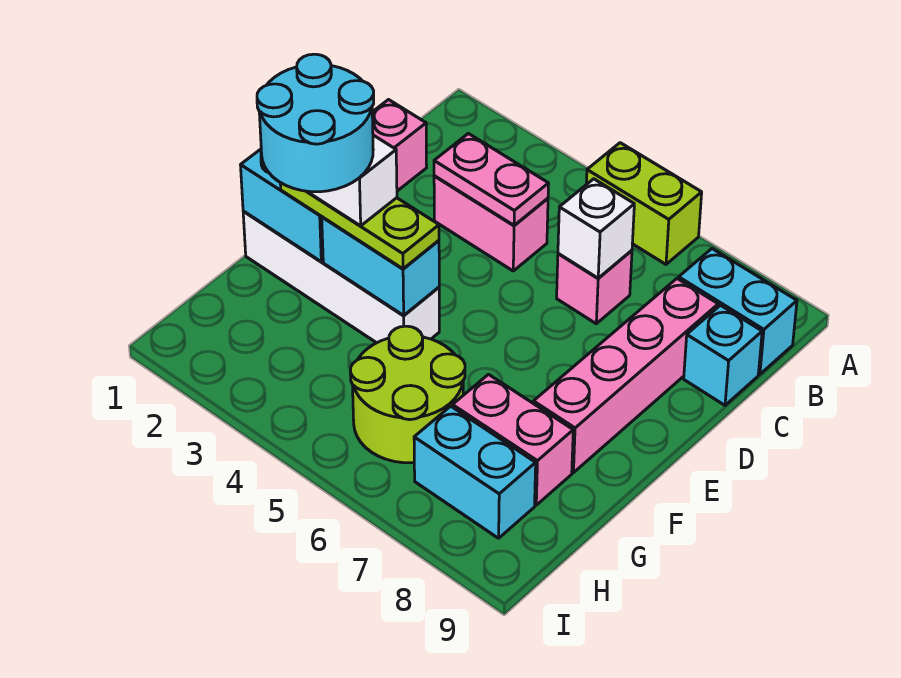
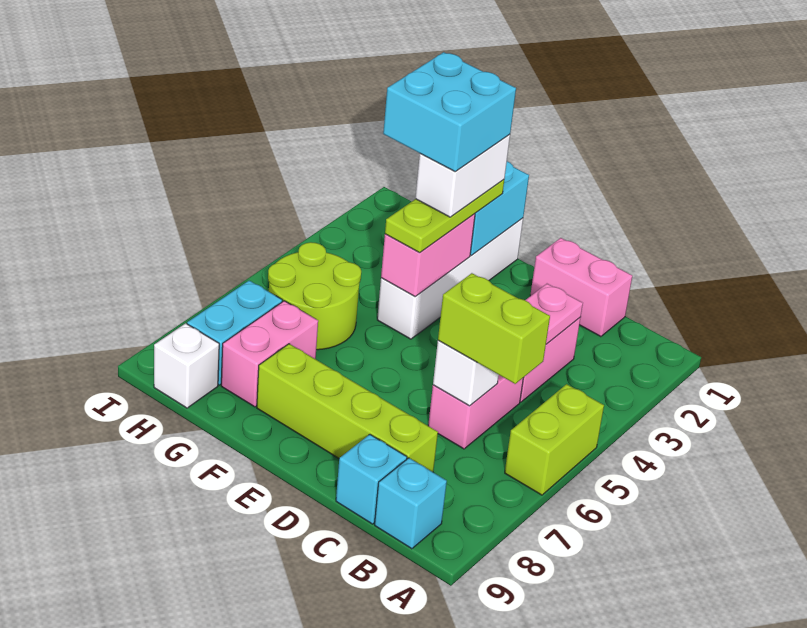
none -> lime brick B6:C6 level 3
cyan brick B8:B9 level 1 -> cyan brick B9 level 1
pink brick C6 level 1 -> pink brick C5:C6 level 1
pink brick C8:F8 level 1 -> lime brick C8:F8 level 1
cyan round brick F2:G3 level 5 -> cyan brick F2:G3 level 5
cyan brick F3:F4 level 2 -> pink brick F3:F4 level 2
none -> white brick H9 level 1

